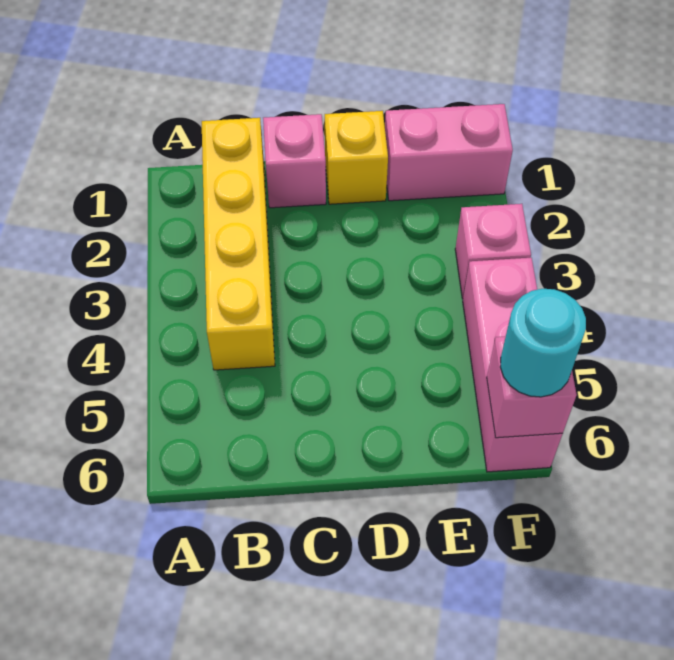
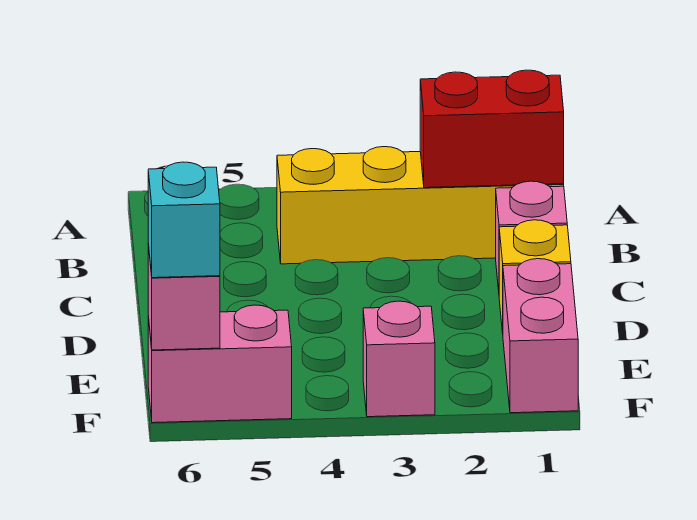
none -> red brick B1:B2 level 2
pink brick F4:F6 level 1 -> pink brick F5:F6 level 1
cyan round brick F6 level 3 -> cyan brick F6 level 3

